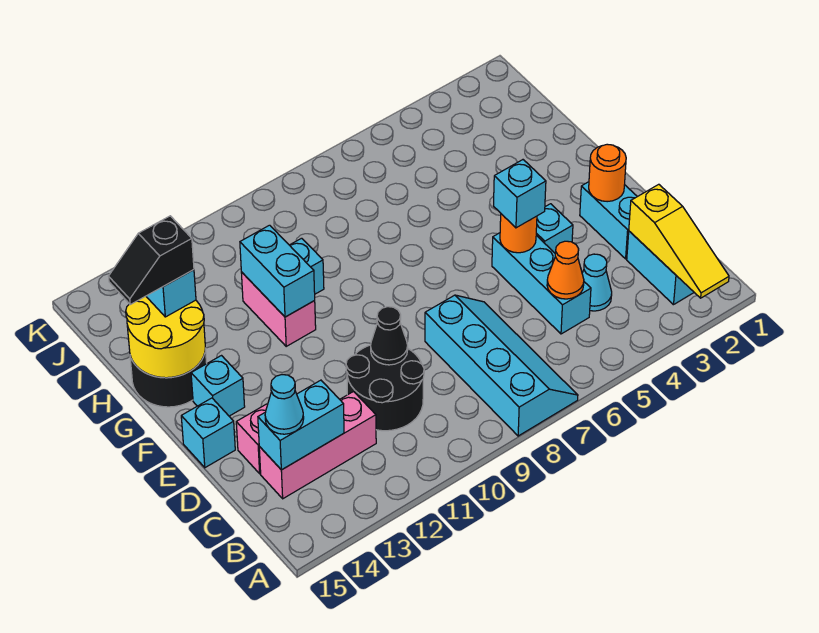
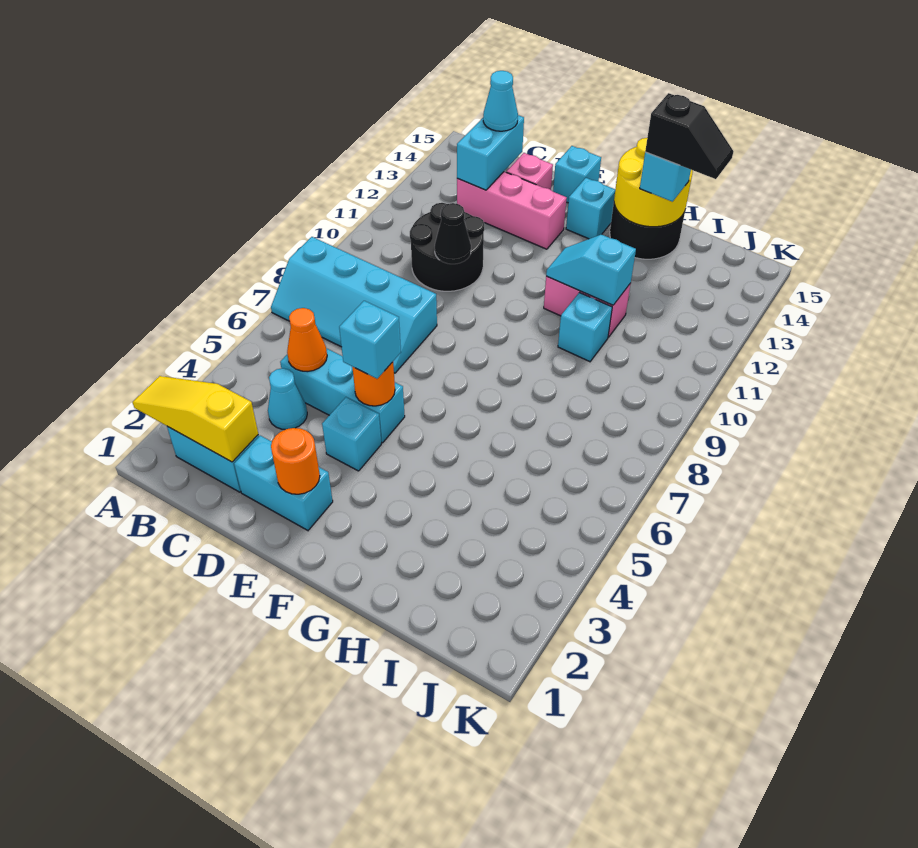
pink brick C12:C14 level 1 -> pink brick C13:E13 level 1
cyan brick G11:H11 level 2 -> cyan slope G11:H11 level 2 top H
black slope H14:H15 level 4 top 14 -> black slope H14:I14 level 4 top H

